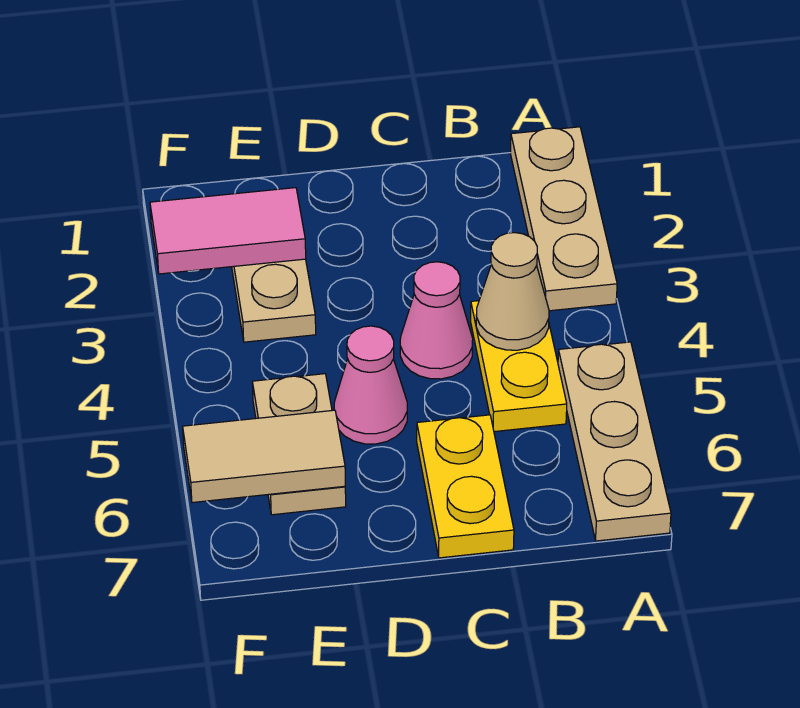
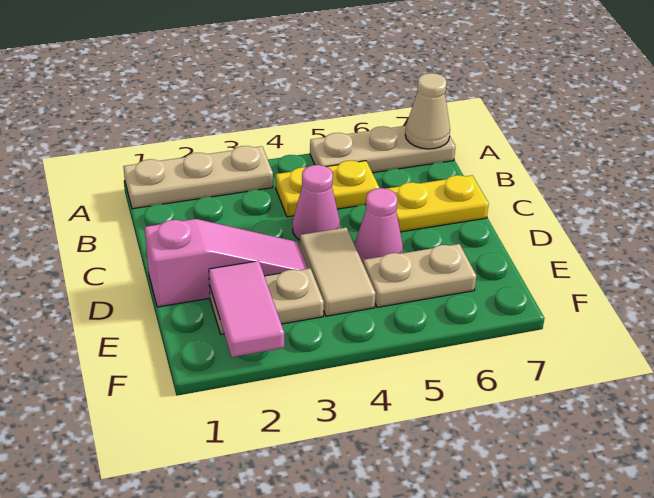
tan cone B4 level 2 -> tan cone A7 level 2
none -> pink slope D1:D3 level 1 top 1
tan tile E6:F6 level 2 -> tan tile D4:E4 level 1

